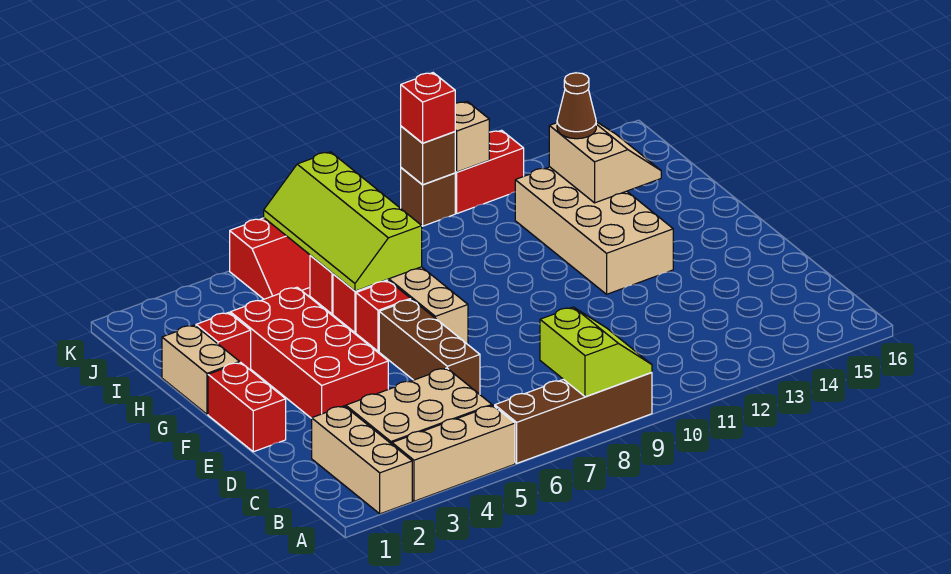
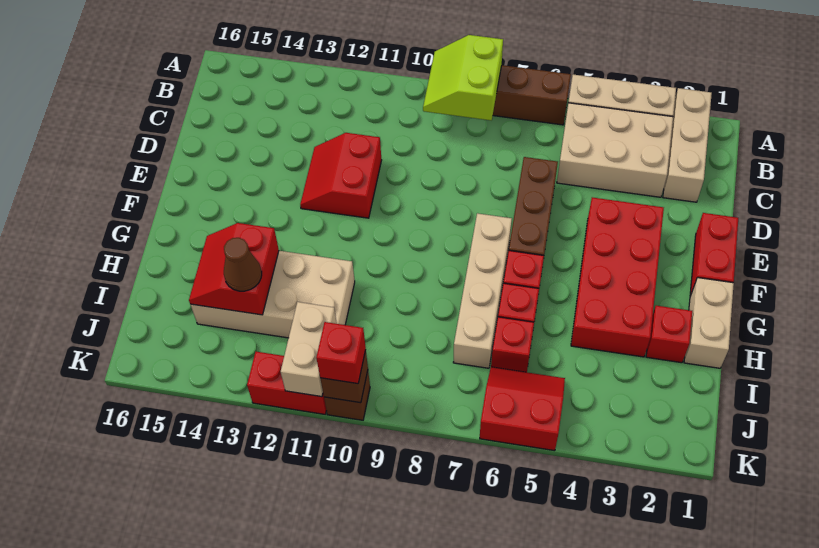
none -> red slope D11:E12 level 1 top 11
tan brick F12:I13 level 1 -> tan brick H11:I14 level 1
lime slope H6:K7 level 2 top 7 -> none
tan slope H13:I14 level 2 top 13 -> red slope H13:I14 level 2 top 13
tan brick K11 level 2 -> tan brick J11:K11 level 2

